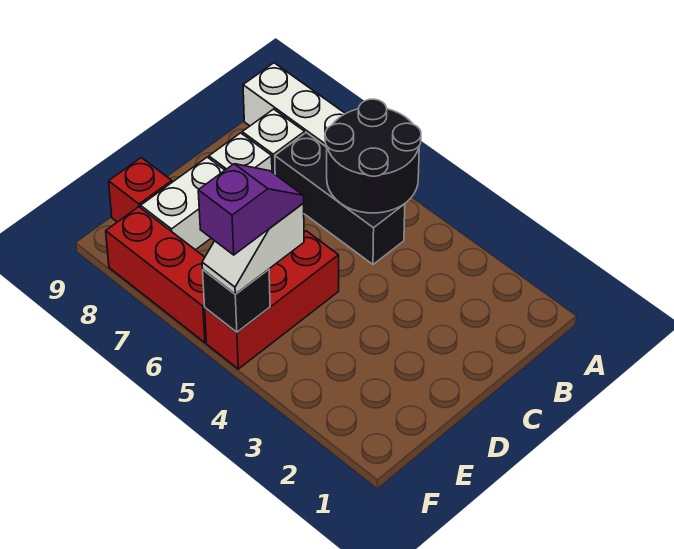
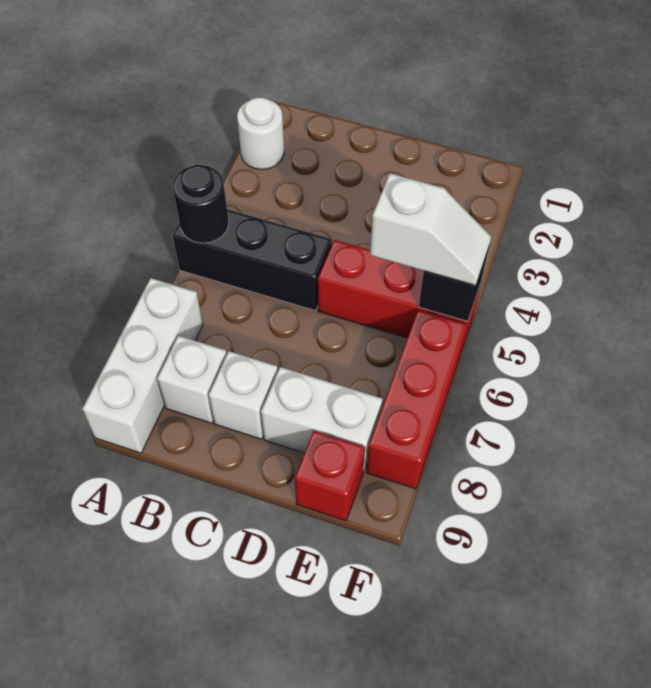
none -> white round brick A2 level 1
black round brick A5:B6 level 2 -> black round brick A5 level 2
black brick B5:B7 level 1 -> black brick A5:C5 level 1
purple slope E5:F5 level 4 top F -> none

